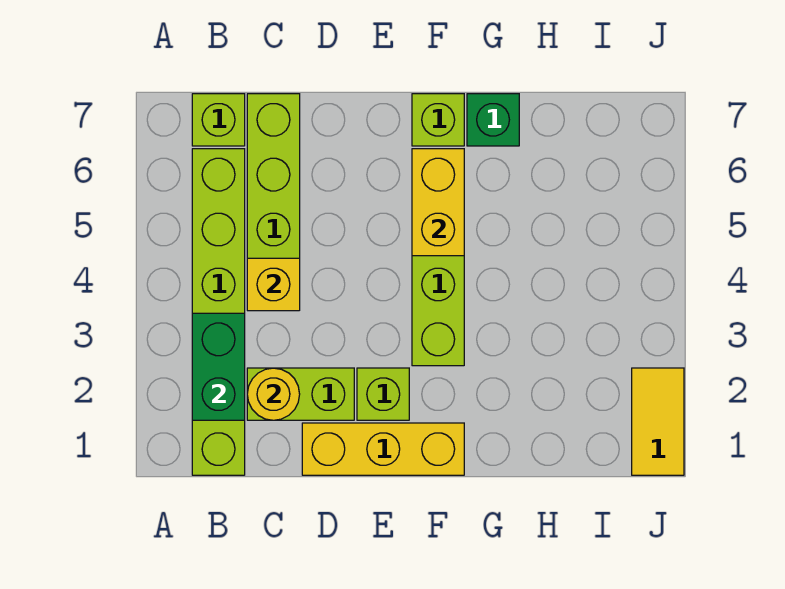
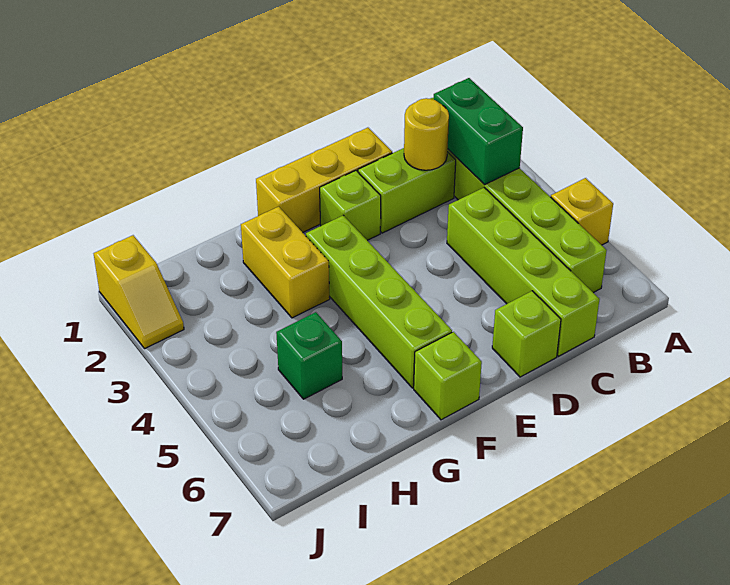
lime brick B7 level 1 -> lime brick D7 level 1
yellow brick C4 level 2 -> yellow brick A5 level 1
yellow brick F5:F6 level 2 -> yellow brick G2:G3 level 1
green brick G7 level 1 -> green brick H5 level 1
yellow tile J1:J2 level 1 -> yellow slope J1:J2 level 1 top 1

